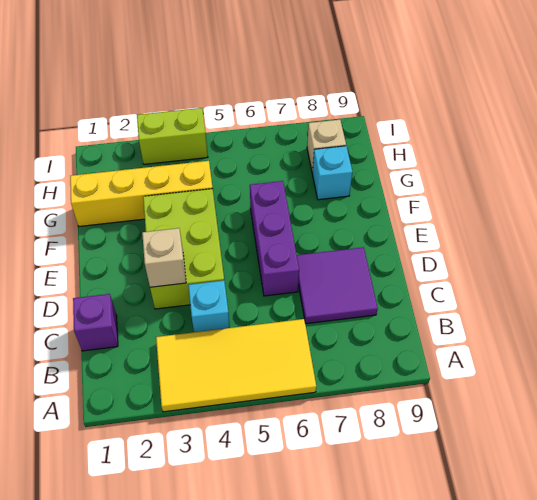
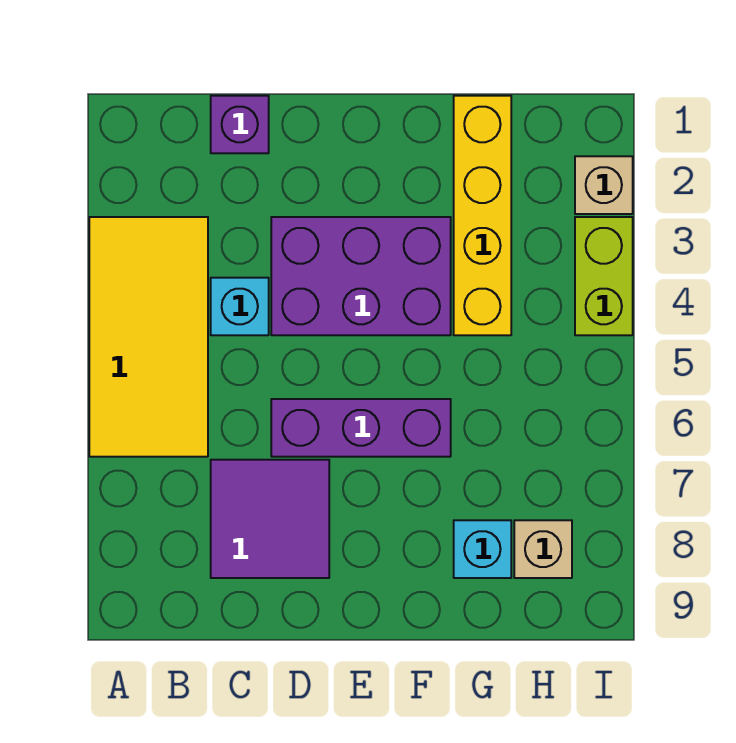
lime brick D3:F4 level 1 -> purple brick D3:F4 level 1
tan brick D3 level 2 -> tan brick I2 level 1

